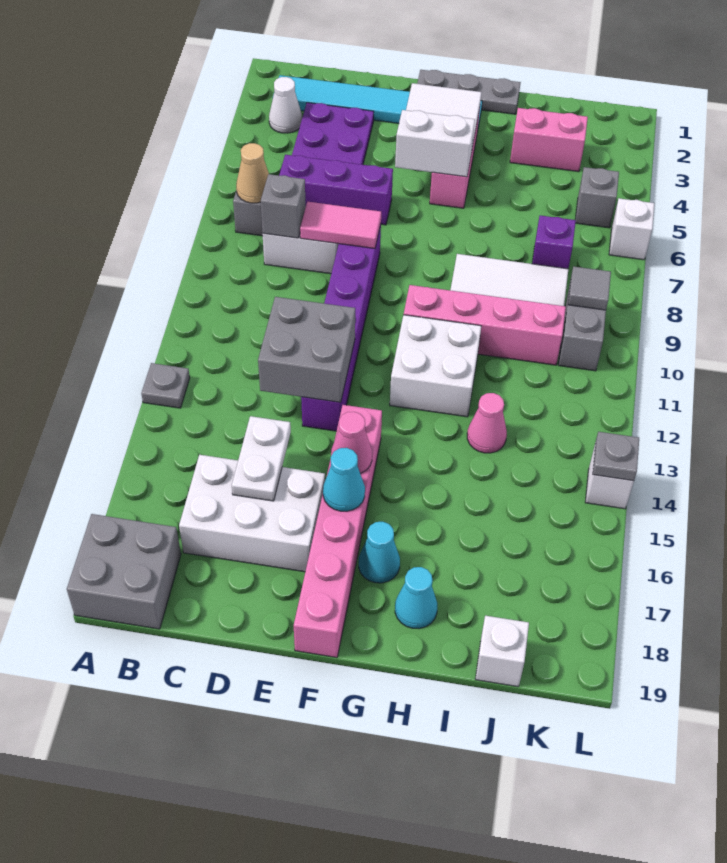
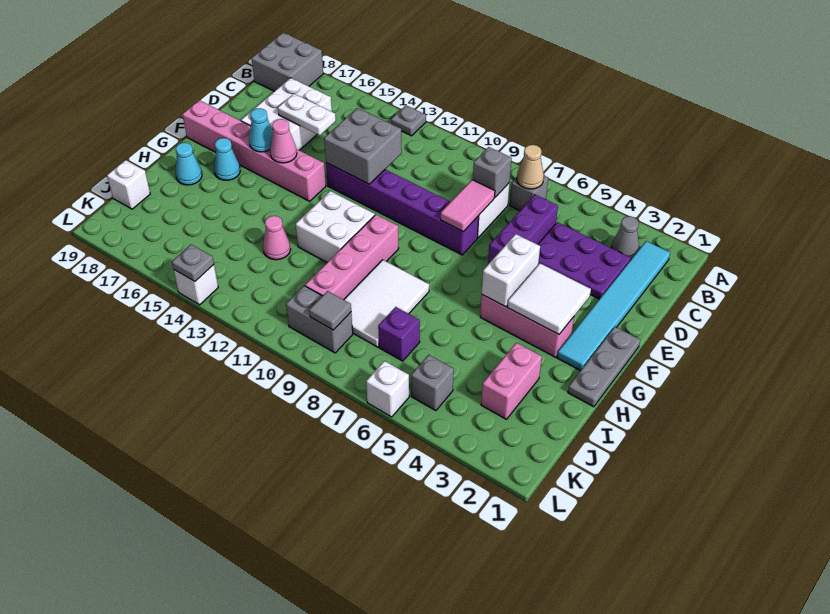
white cone B3 level 1 -> grey cone B3 level 1

